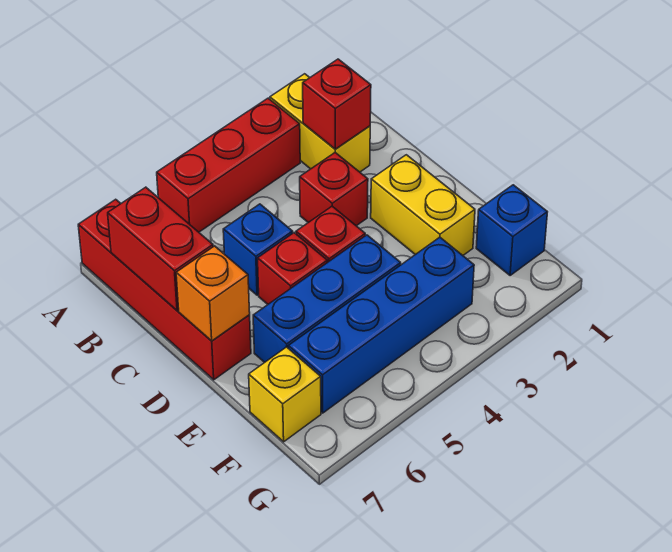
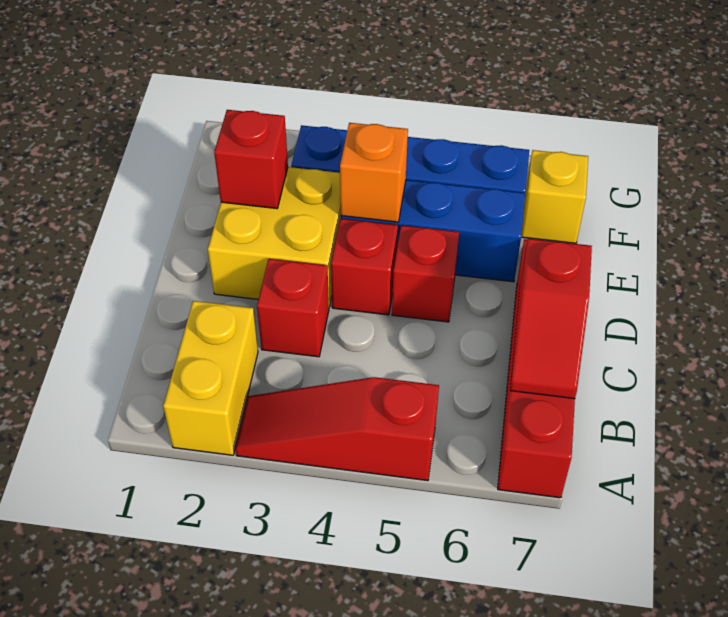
red brick A3:A5 level 1 -> red slope A3:A5 level 1 top 5
red brick B2 level 2 -> red brick E2 level 2
red brick B7:C7 level 2 -> red slope B7:C7 level 2 top C
blue brick C5 level 1 -> none
yellow brick D2:E2 level 1 -> yellow brick D2:E3 level 1
orange brick D7 level 2 -> orange brick E4 level 2
blue brick F1 level 1 -> none

